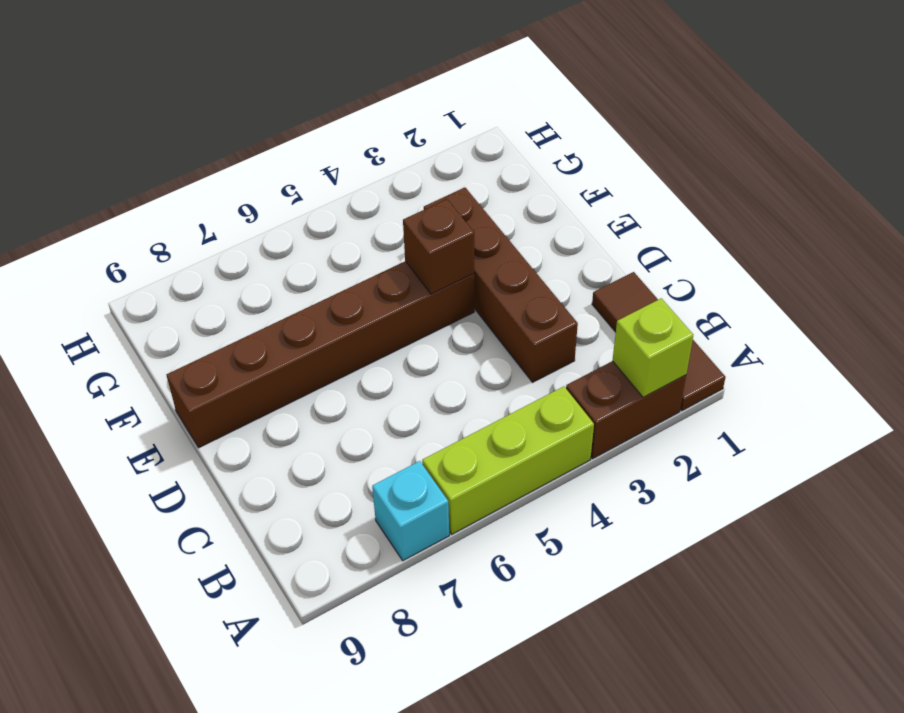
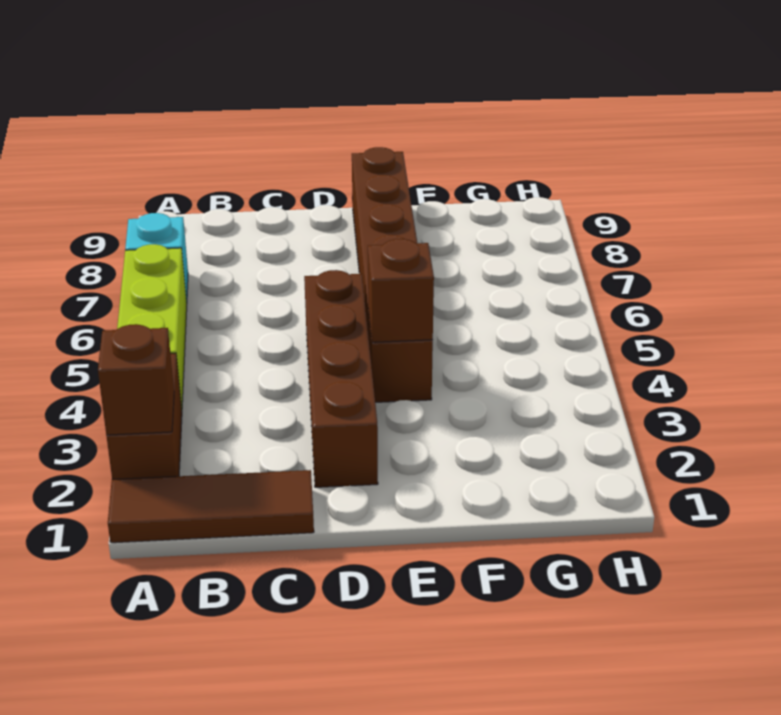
lime brick A2 level 2 -> brown brick A2 level 2
brown brick C3:F3 level 1 -> brown brick D2:D5 level 1

